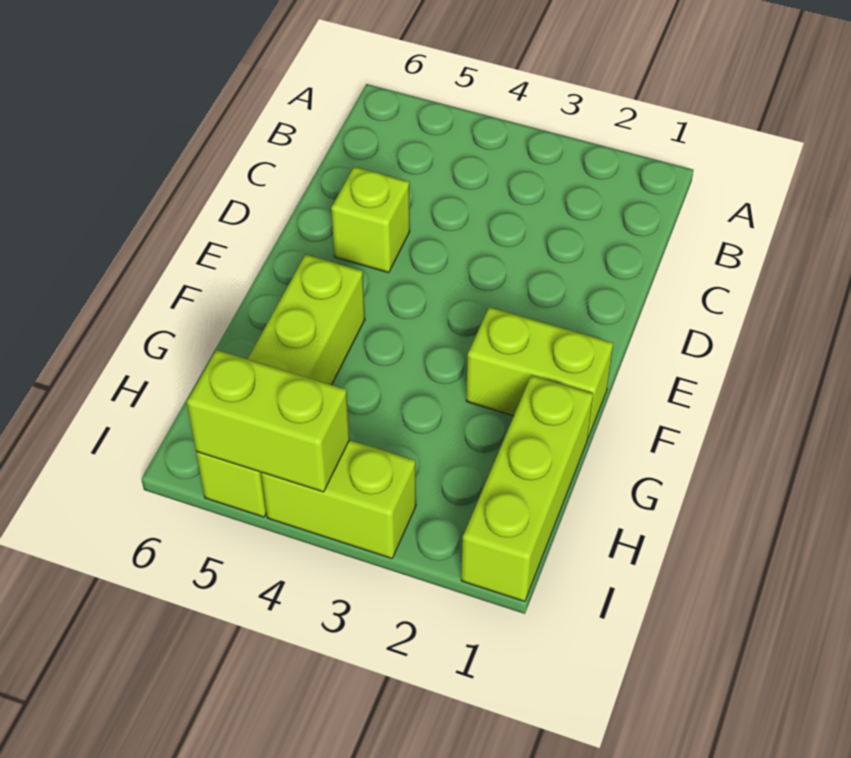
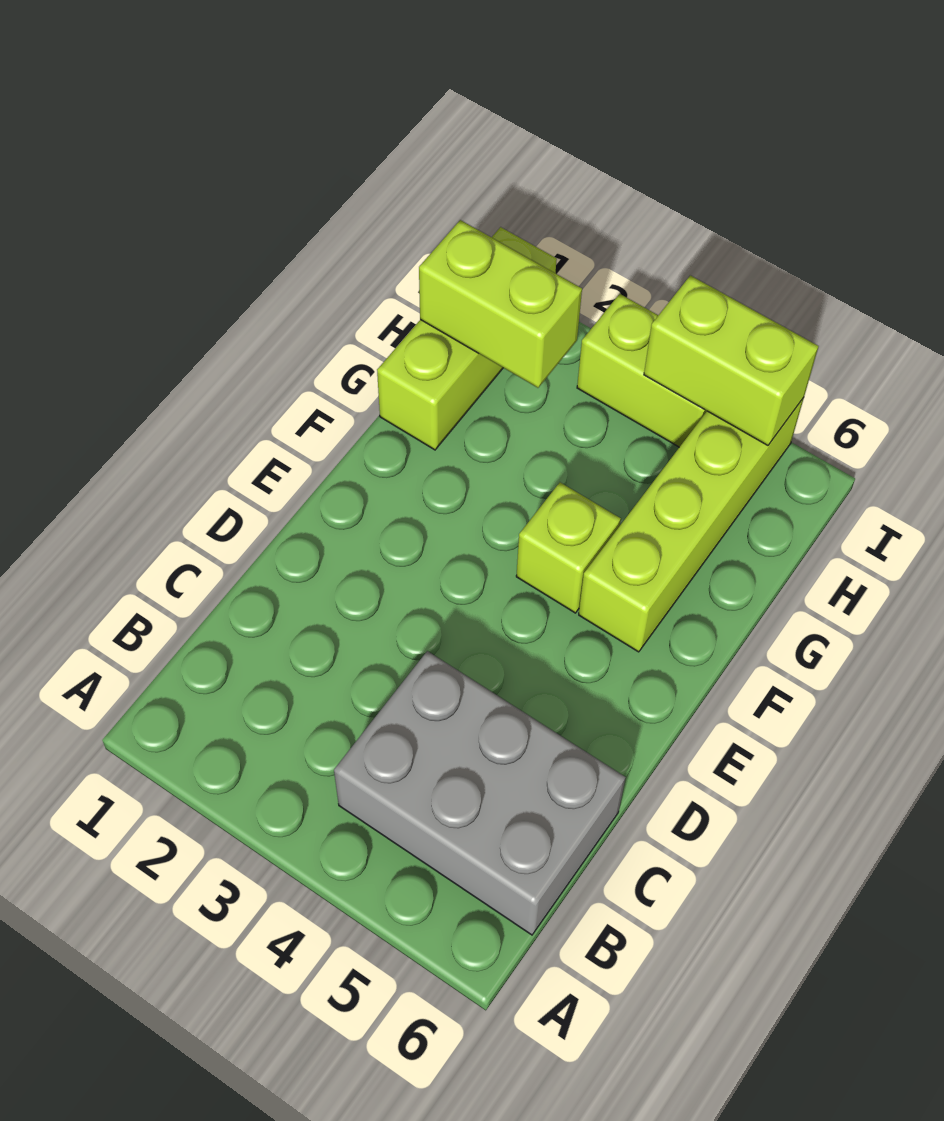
none -> grey brick B4:C6 level 1
lime brick D5 level 1 -> lime brick F4 level 1
lime brick F1:F2 level 1 -> lime brick H1:H2 level 2

